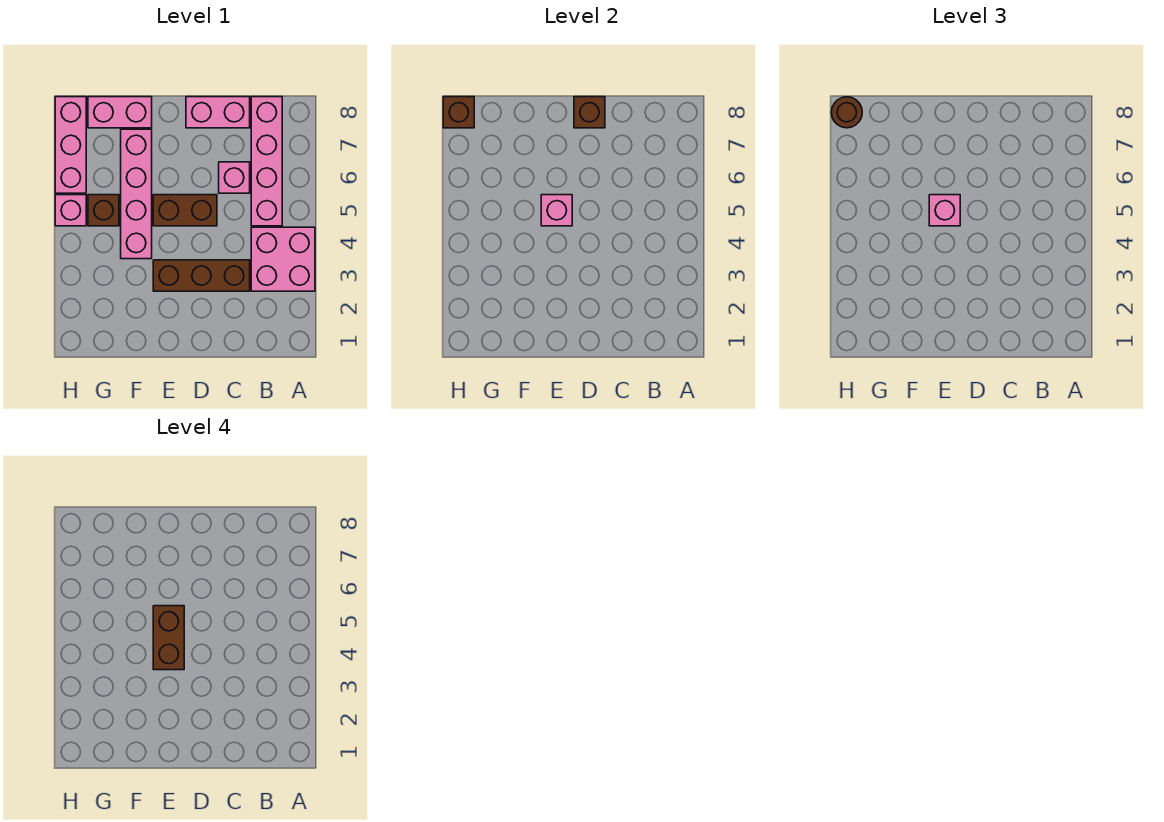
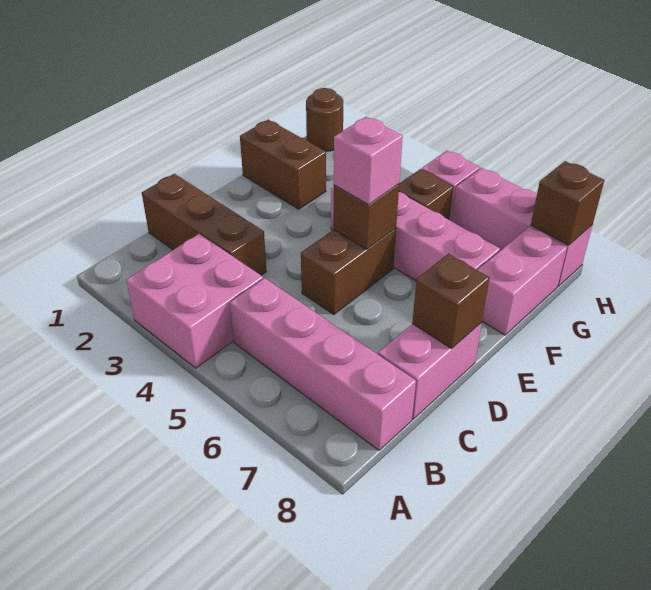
brown brick C3:E3 level 1 -> brown brick C1:C3 level 1
pink brick C6 level 1 -> none
brown brick E4:E5 level 4 -> brown brick F1:F2 level 1
pink brick E5 level 2 -> brown brick E5 level 2
brown round brick H8 level 3 -> brown round brick H1 level 1

